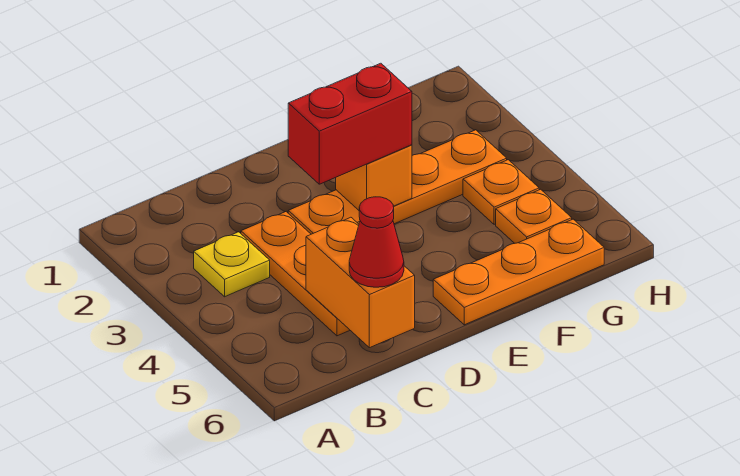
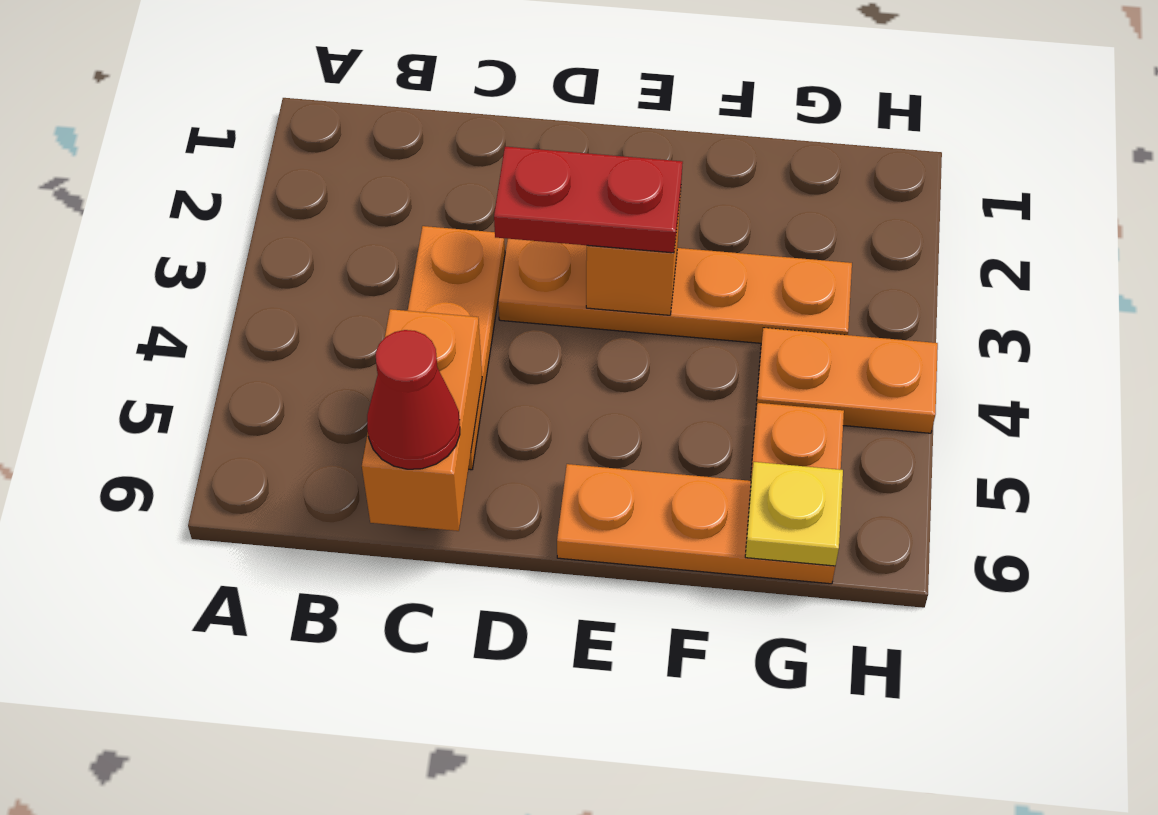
yellow plate B3 level 1 -> yellow plate G6 level 2
red brick D3:E3 level 3 -> red plate D3:E3 level 3
orange plate G4 level 1 -> orange plate G4:H4 level 1

